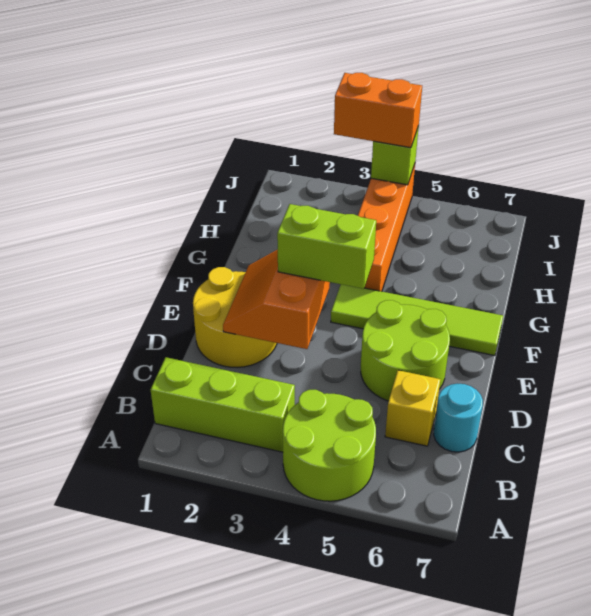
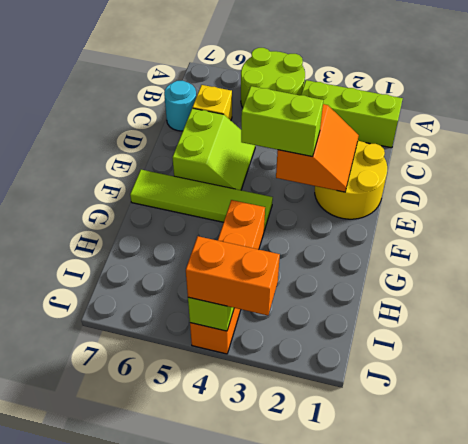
lime round brick D5:E6 level 1 -> lime slope D5:E6 level 1 top 6

